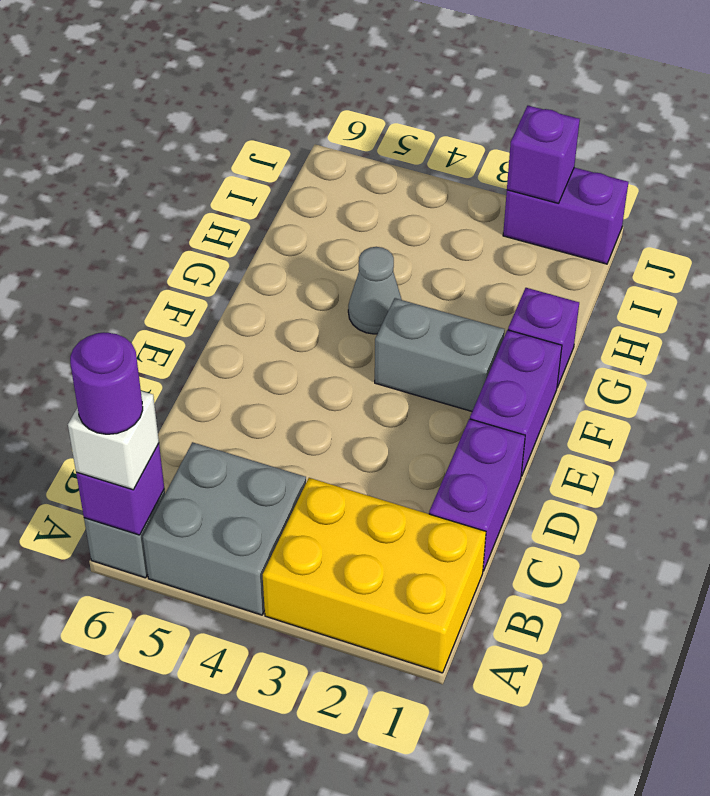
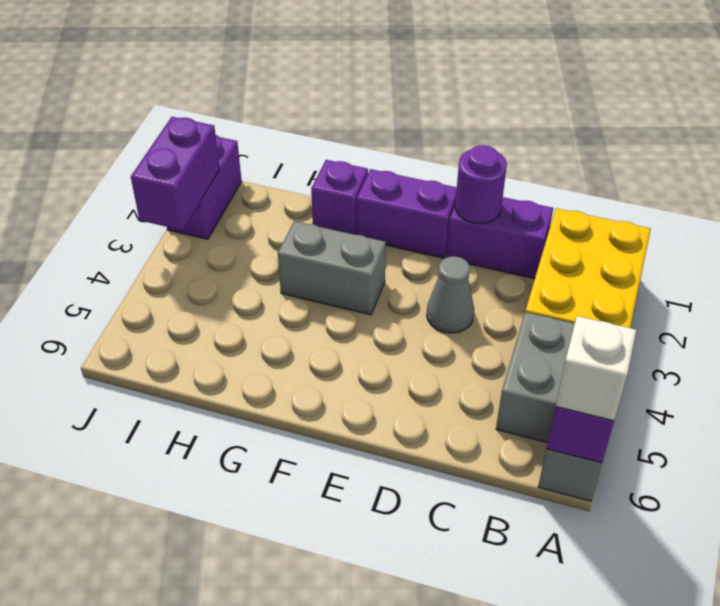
purple round brick A6 level 4 -> purple round brick D1 level 2
grey brick F2:F3 level 1 -> grey brick F3:G3 level 1
grey cone G4 level 1 -> grey cone D3 level 1
purple brick J2 level 2 -> purple brick J2:J3 level 2

